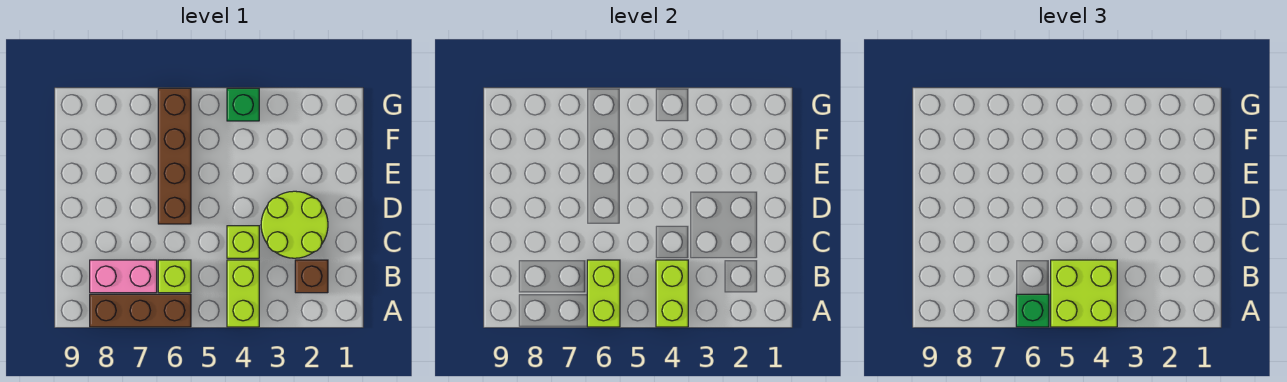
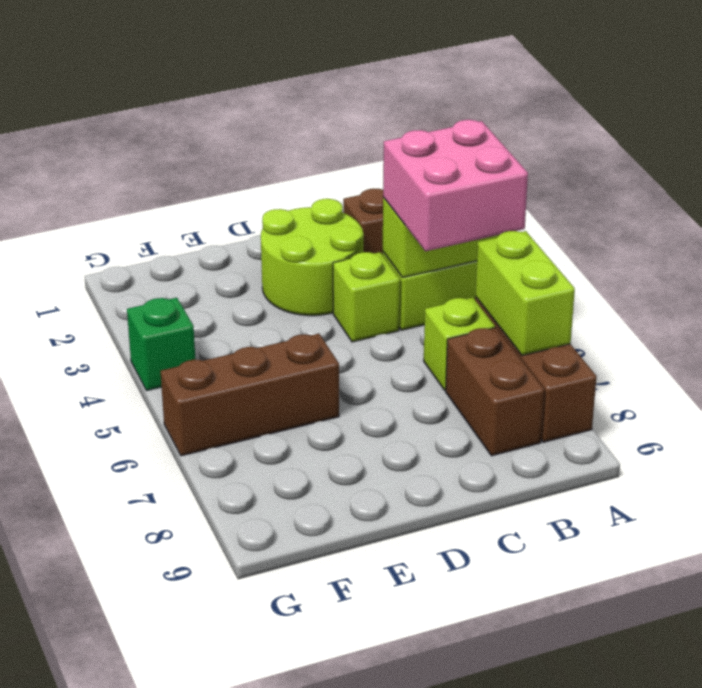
lime brick A4:B5 level 3 -> pink brick A4:B5 level 3
lime brick A6:B6 level 2 -> lime brick A6:A7 level 2
green brick A6 level 3 -> none
pink brick B7:B8 level 1 -> brown brick B7:B8 level 1
brown brick D6:G6 level 1 -> brown brick E6:G6 level 1

